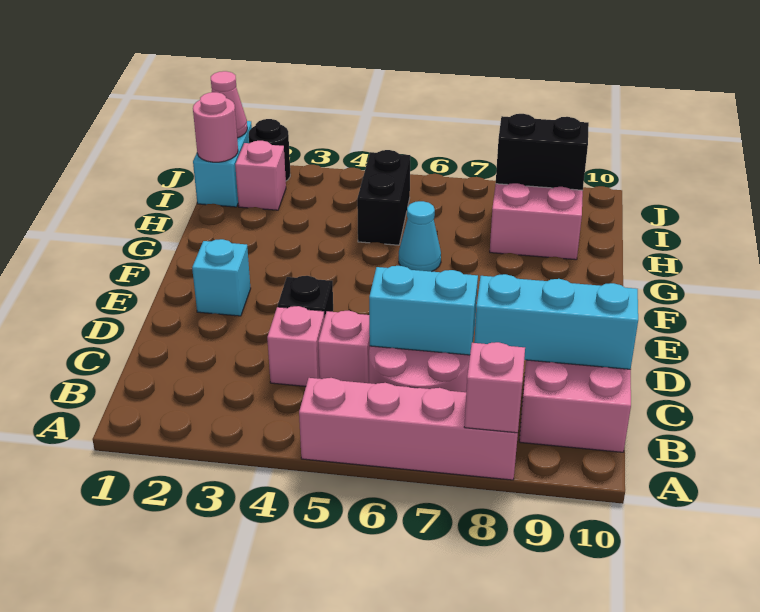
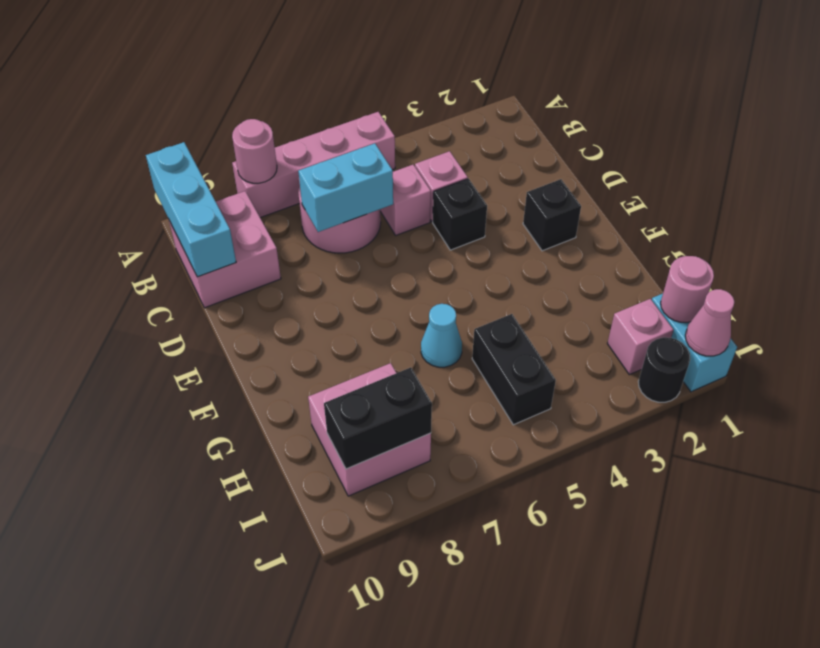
pink brick A8 level 2 -> pink round brick A8 level 2
cyan brick C8:C10 level 2 -> cyan brick A10:C10 level 2
cyan brick E2 level 1 -> black brick E2 level 1

